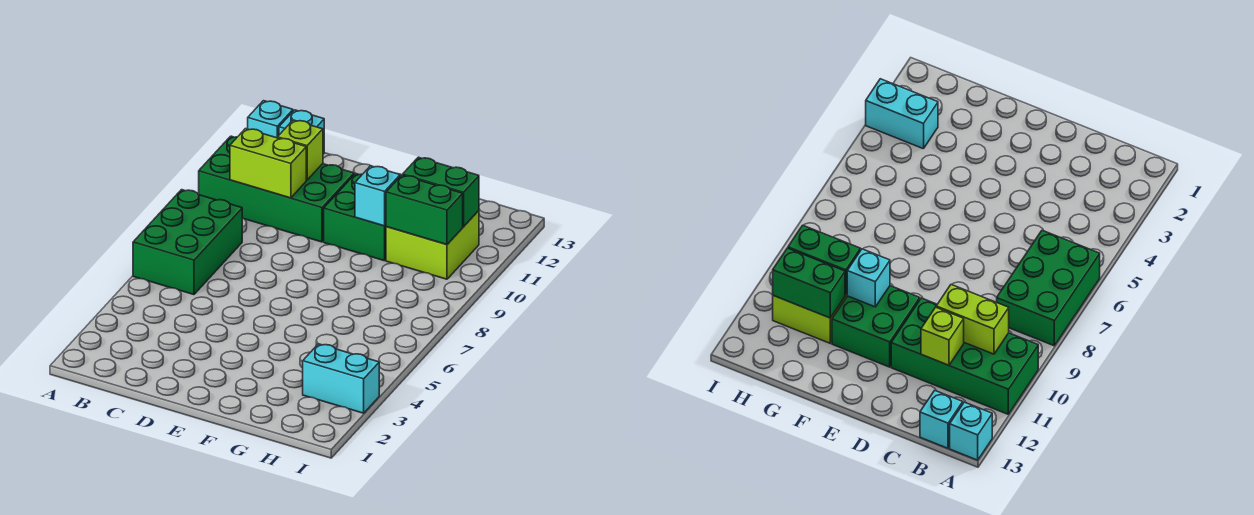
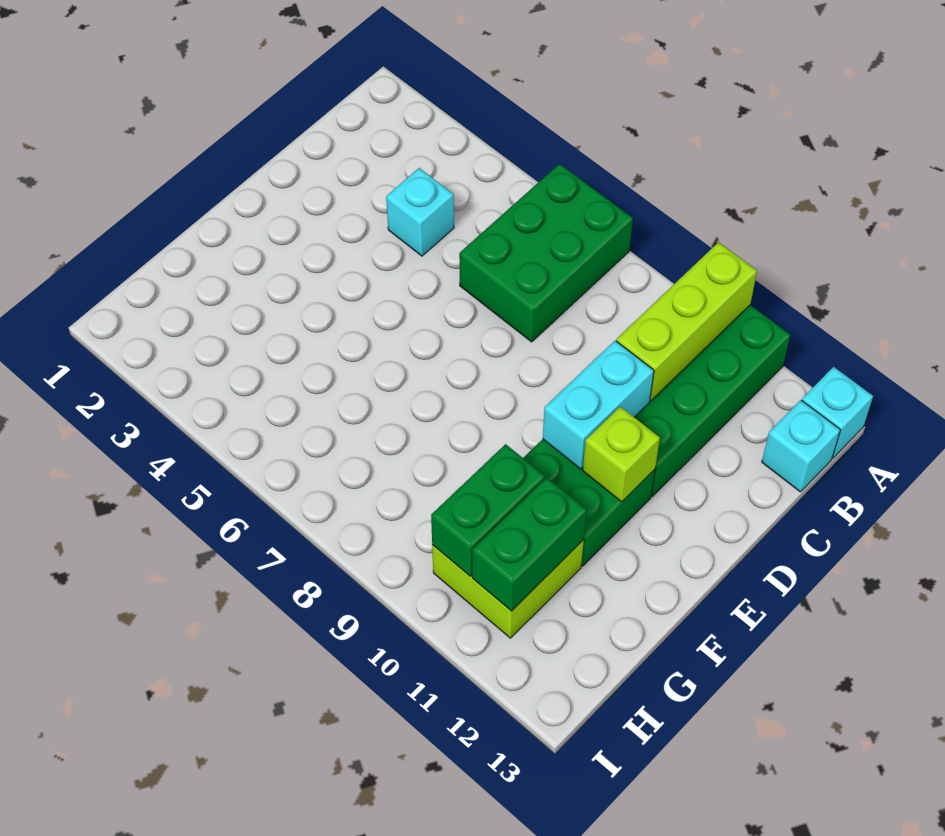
green brick A6:B8 level 1 -> green brick A6:C7 level 1
lime brick B10:C10 level 2 -> lime brick A10:C10 level 2
lime brick C11 level 2 -> lime brick E11 level 2
cyan brick F10 level 2 -> cyan brick C4 level 1
cyan brick H3:I3 level 1 -> cyan brick D10:E10 level 2

